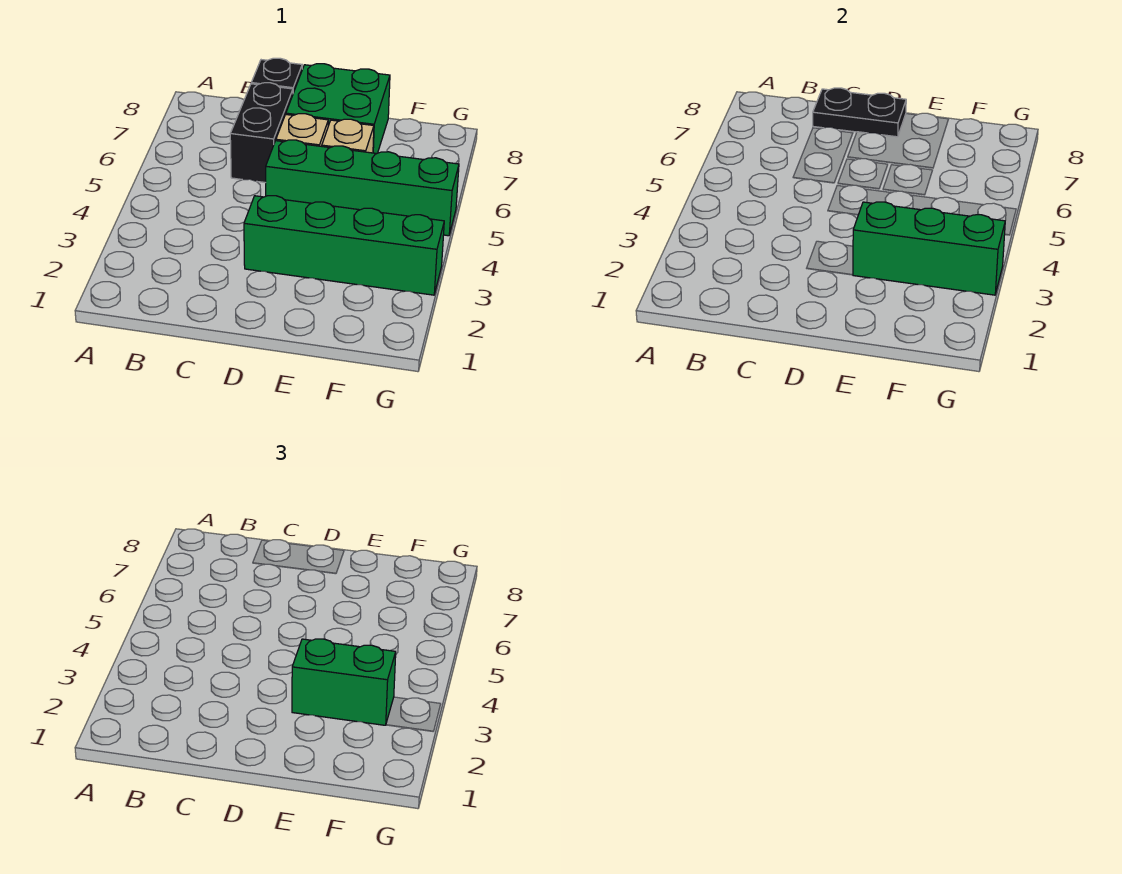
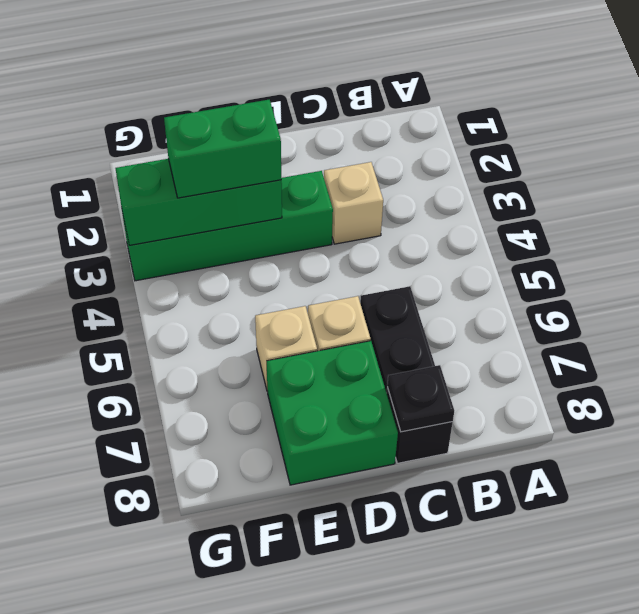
none -> tan brick C3 level 1
black plate C8:D8 level 2 -> black plate C8 level 2
green brick D5:G5 level 1 -> none

